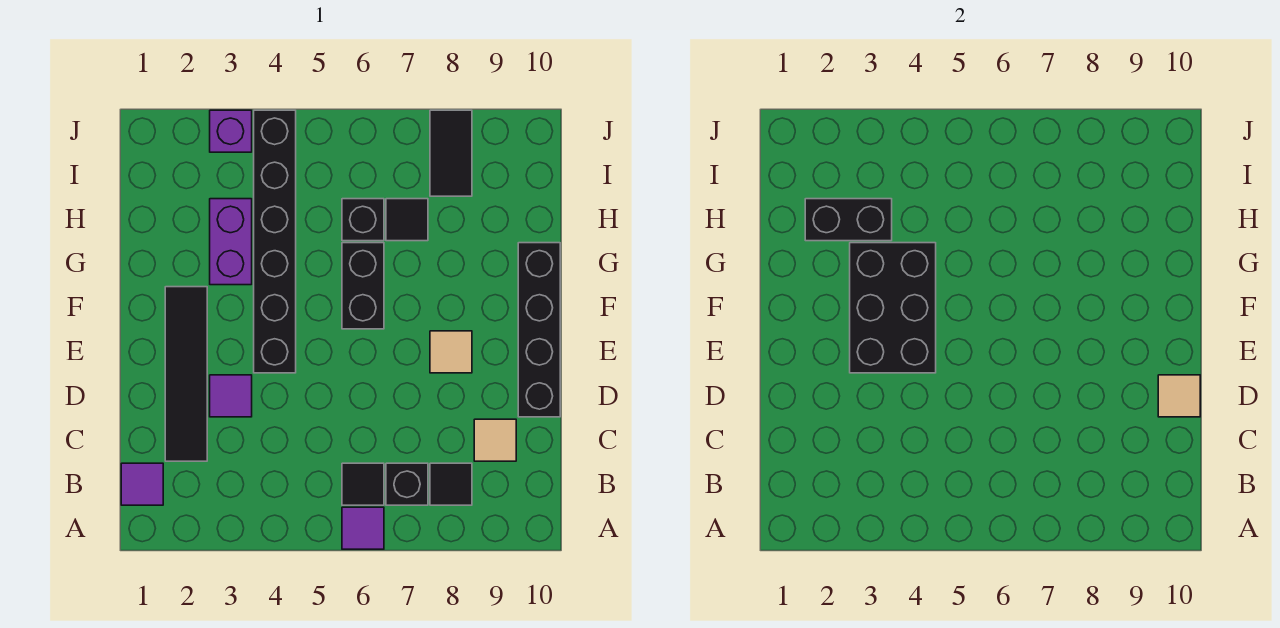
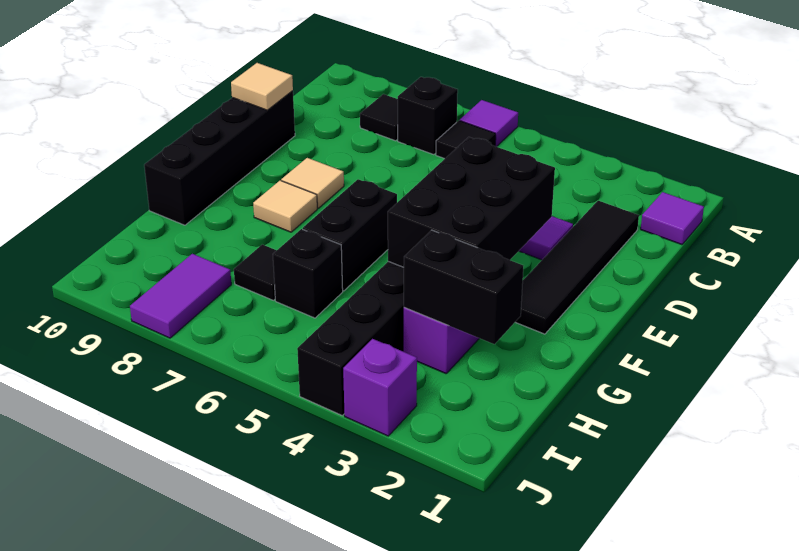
tan tile C9 level 1 -> tan tile F8 level 1
black tile I8:J8 level 1 -> purple tile I8:J8 level 1

